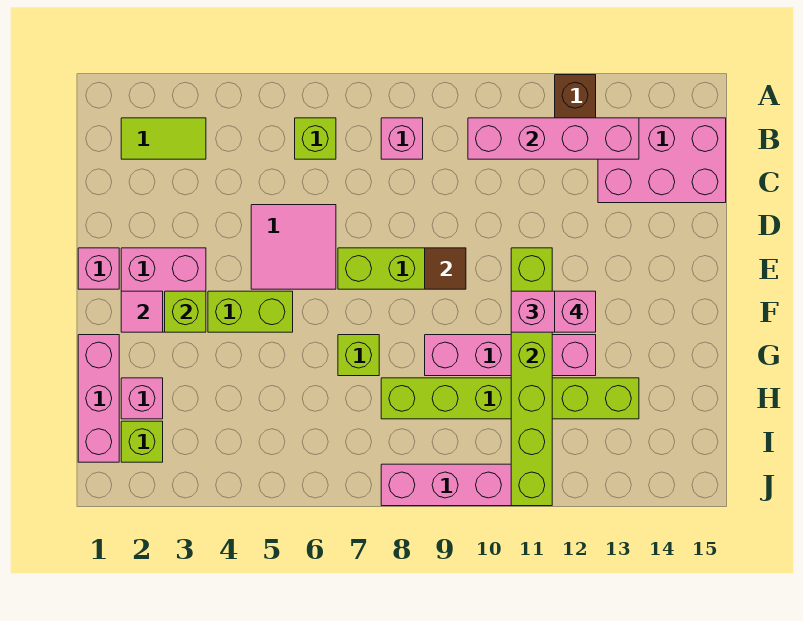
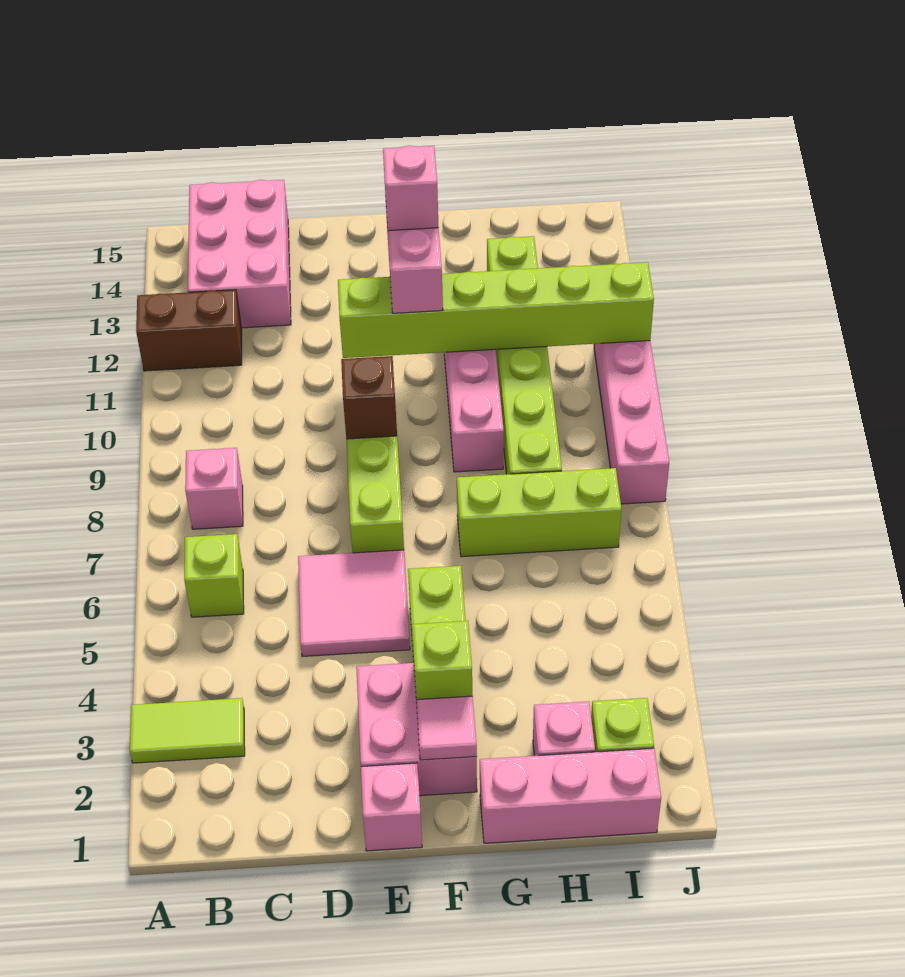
lime tile B2:B3 level 1 -> lime tile A3:B3 level 1
pink brick B10:B13 level 2 -> none
brown tile E9 level 2 -> brown brick E9 level 2
lime brick G7 level 1 -> lime brick G7:I7 level 1

